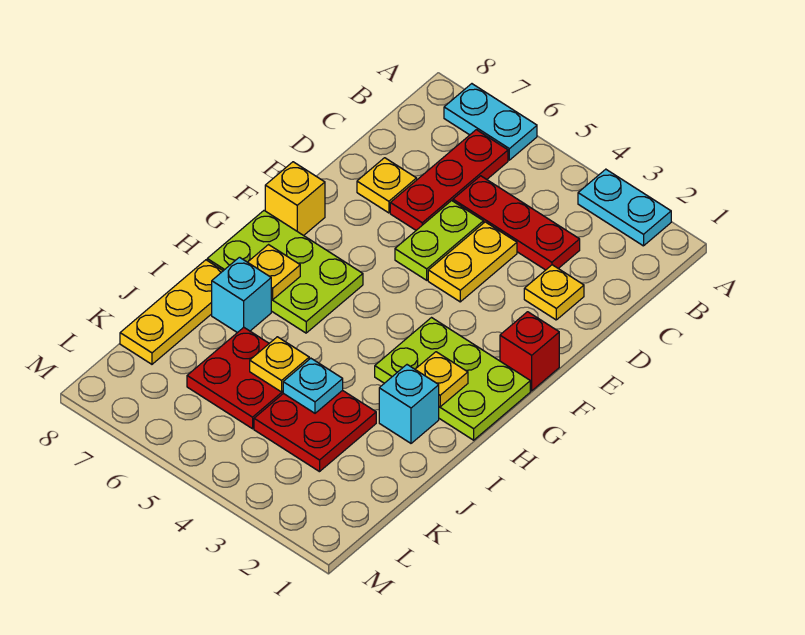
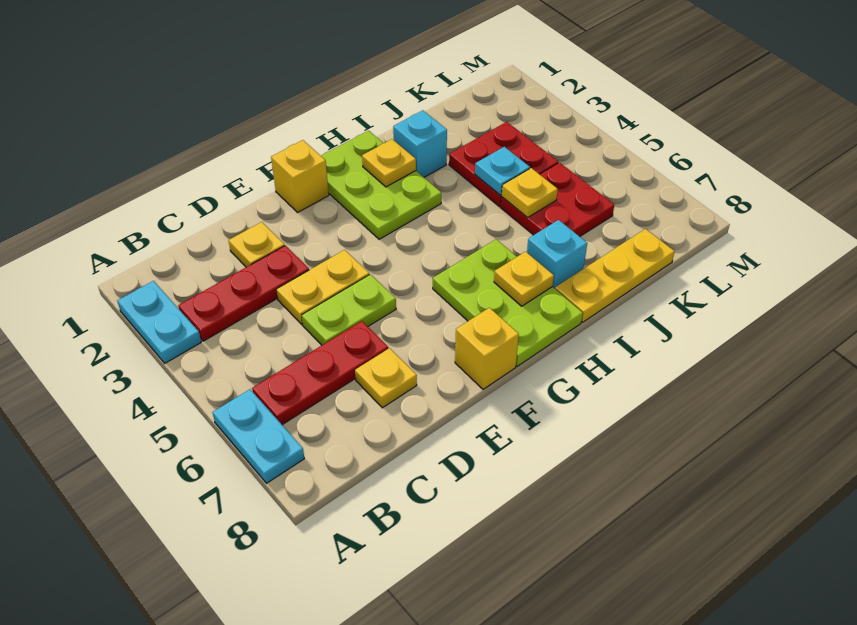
red plate C3:C5 level 1 -> red plate B3:D3 level 1
red brick F1 level 1 -> yellow brick F1 level 1

